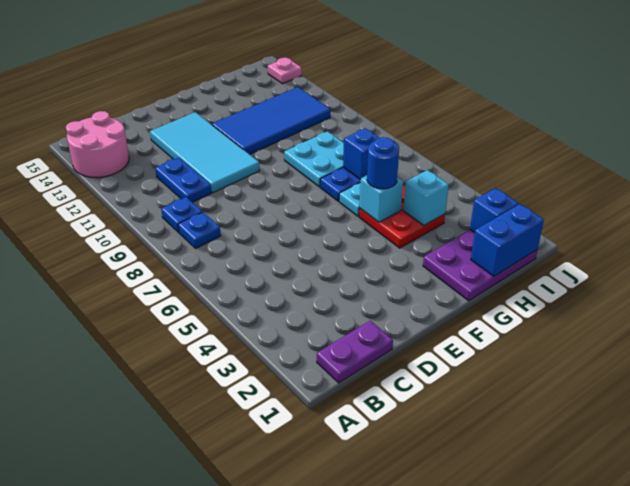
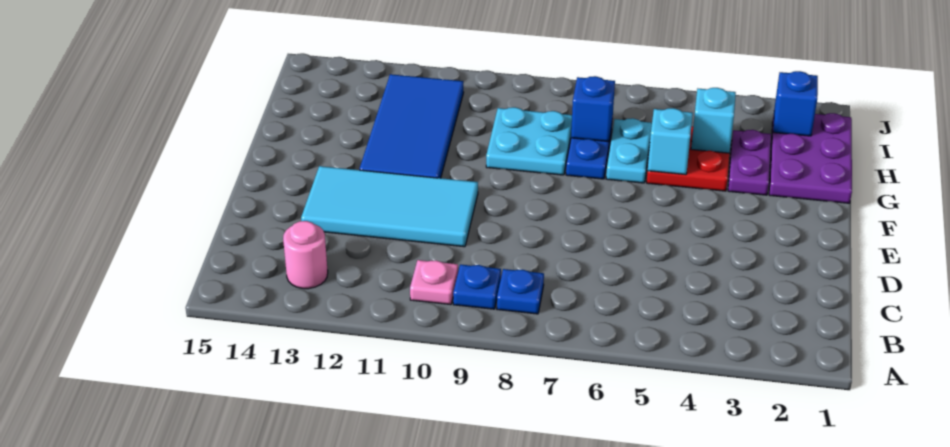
pink round brick A13:B14 level 1 -> pink round brick B13 level 1
purple plate B1:C1 level 1 -> purple plate G3:H3 level 1
blue plate C10:C11 level 1 -> none
blue round brick G5 level 3 -> none
blue brick H1:I1 level 2 -> none
pink plate J14 level 1 -> pink plate B10 level 1

